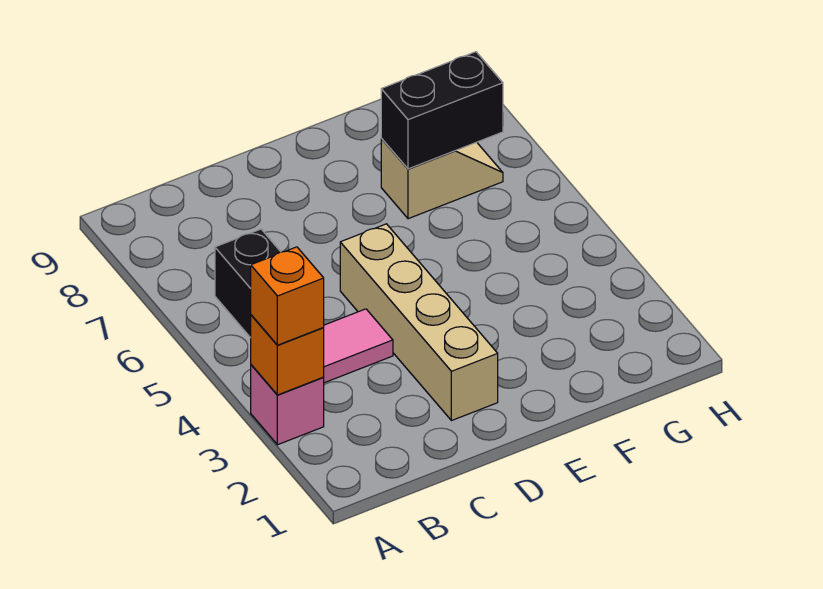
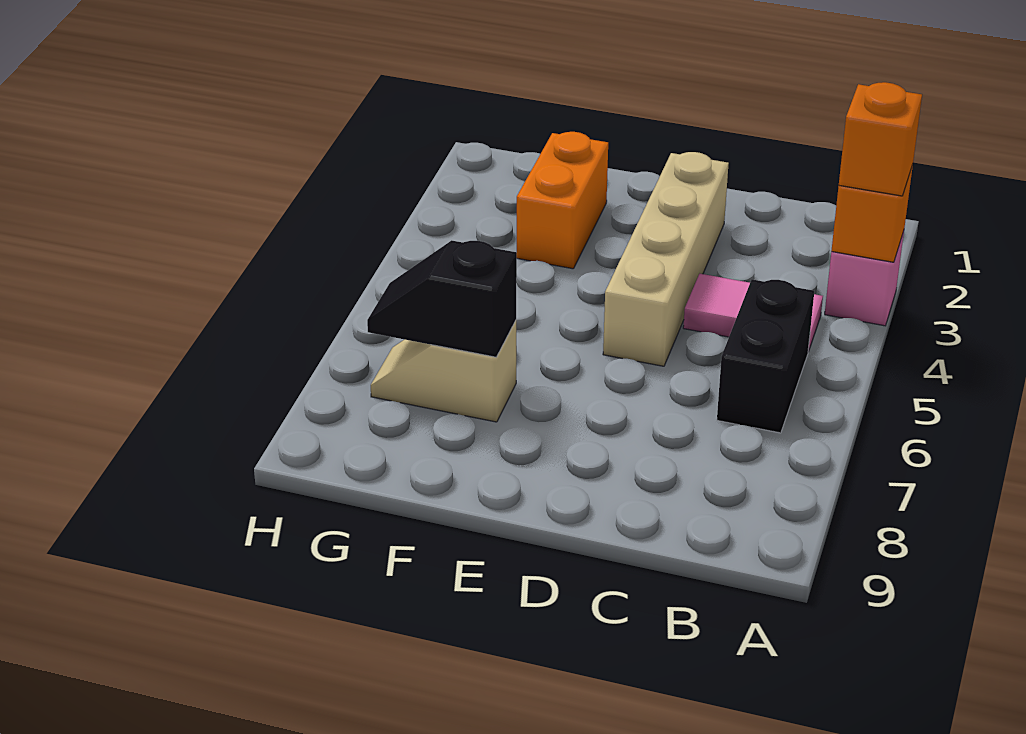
none -> orange brick F2:F3 level 1
black brick F7:G7 level 2 -> black slope F7:G7 level 2 top F

